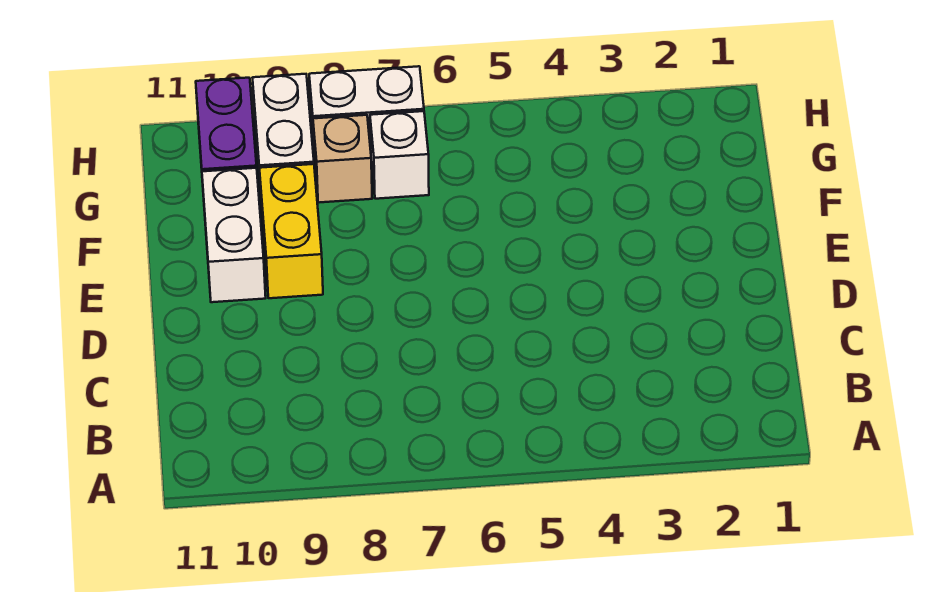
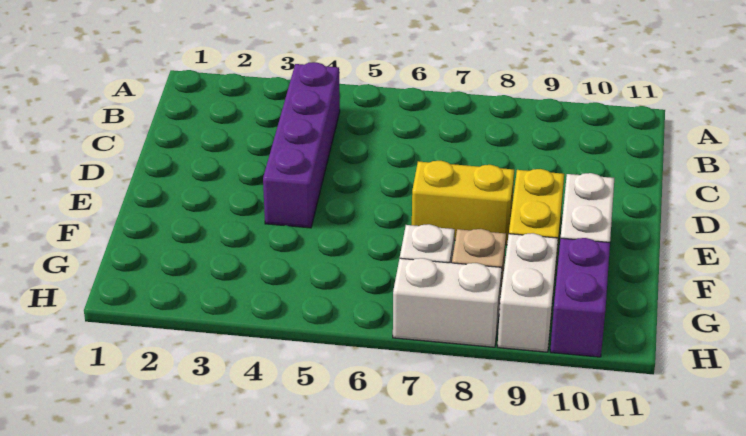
none -> purple brick B4:E4 level 1
none -> yellow brick E7:E8 level 1

